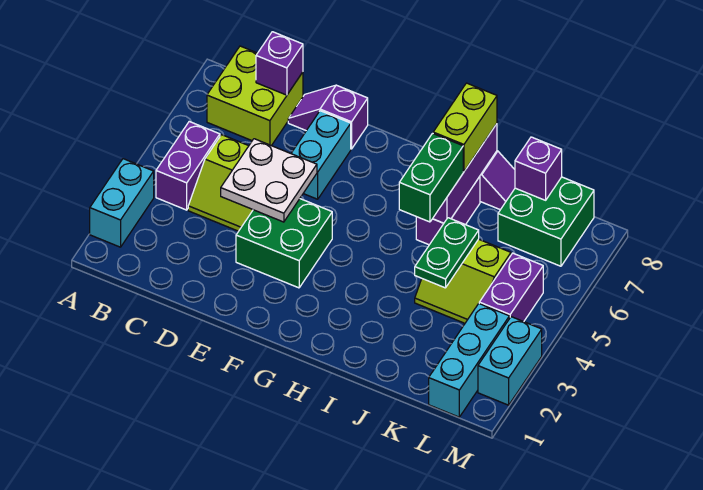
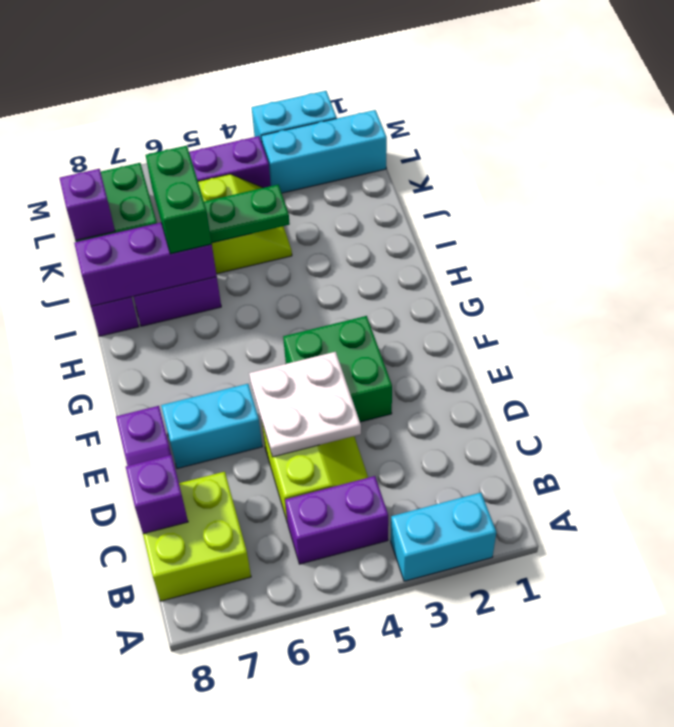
green brick I5:I6 level 3 -> green brick I6:J6 level 3
lime brick I7:I8 level 3 -> none

